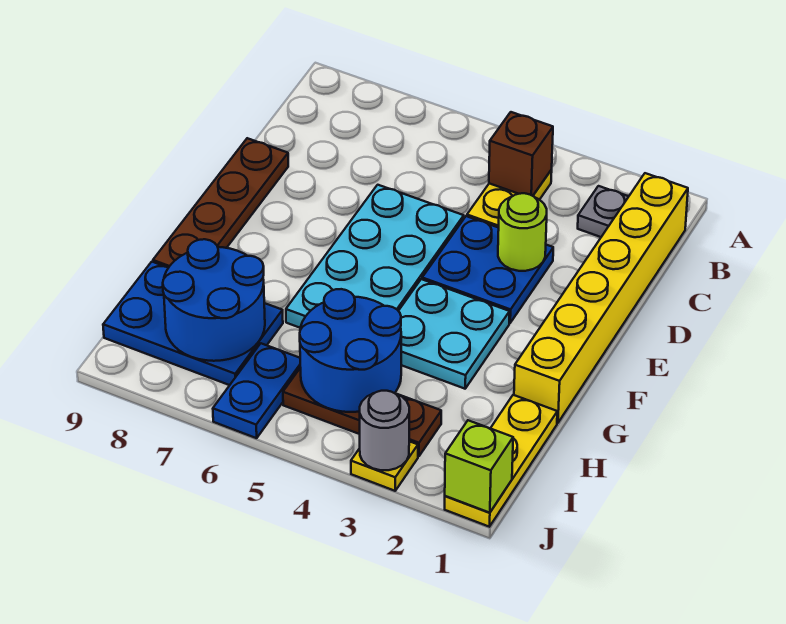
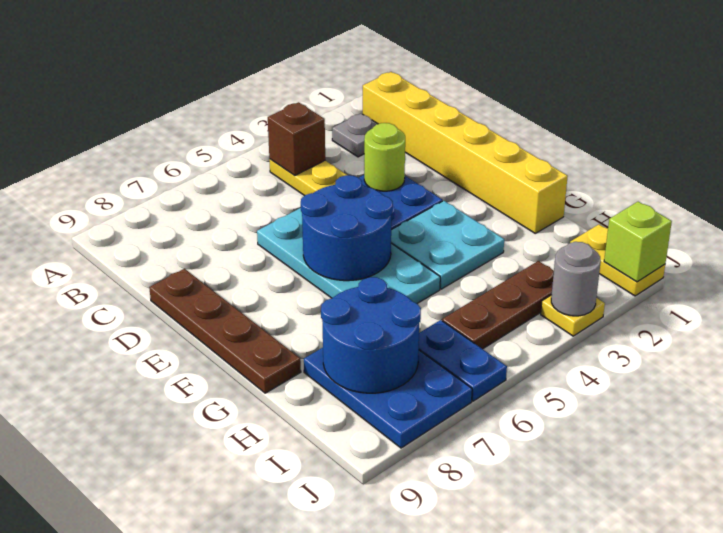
yellow plate H1:J1 level 1 -> yellow plate I1:J1 level 1
blue round brick H4:I5 level 2 -> blue round brick E5:F6 level 2
blue plate H7:I9 level 1 -> blue plate H7:J8 level 1

